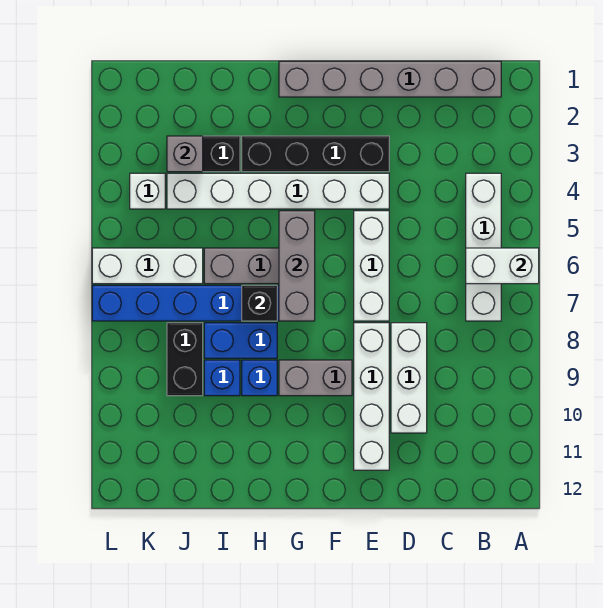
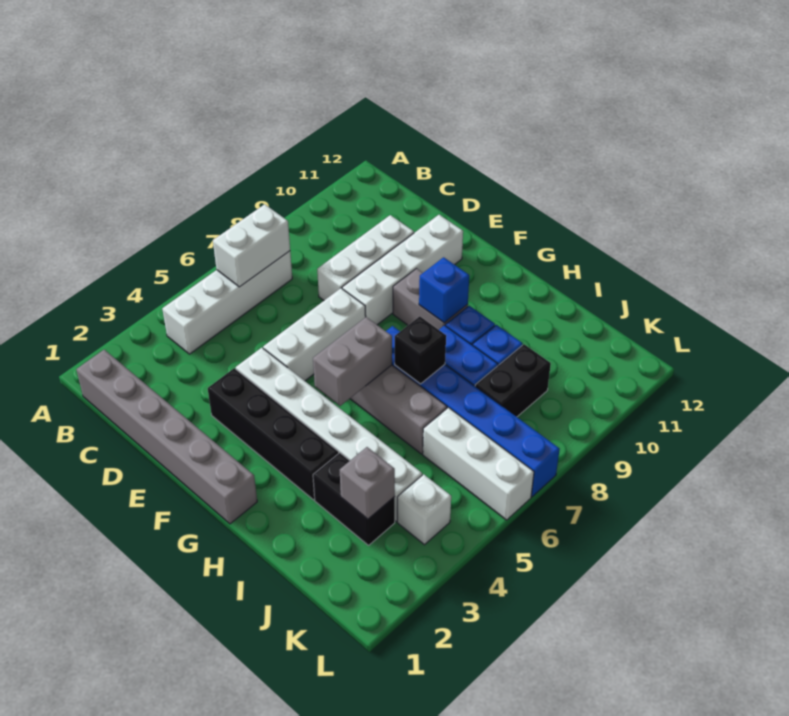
white brick A6:B6 level 2 -> white brick B6:B7 level 2
grey brick G5:G7 level 2 -> grey brick G5:G6 level 2
none -> blue brick G9 level 2

